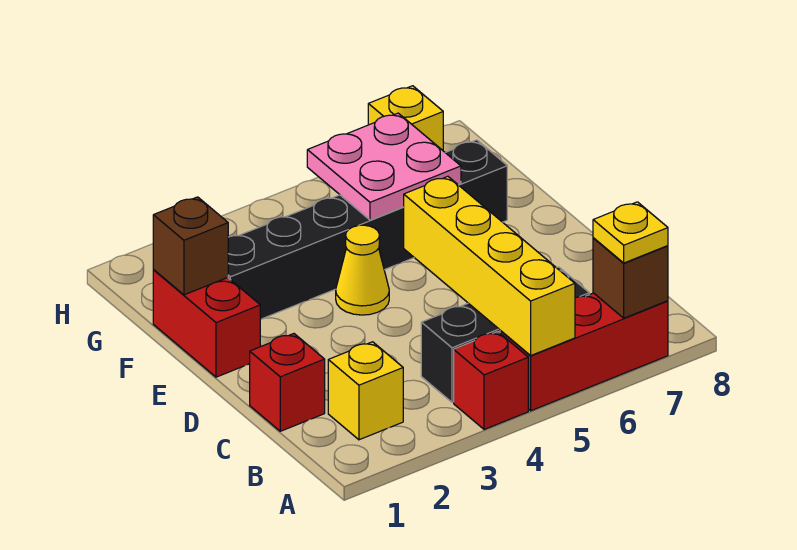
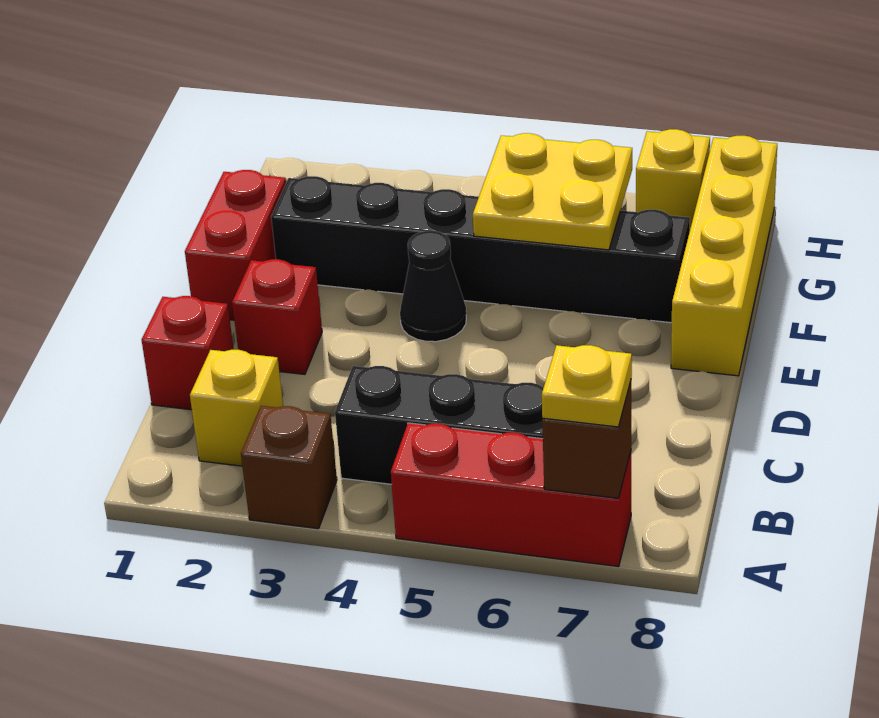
red brick A4 level 1 -> red brick D2 level 1
yellow brick A5:D5 level 2 -> yellow brick E8:H8 level 1
yellow cone E4 level 1 -> black cone E4 level 1
brown brick F1 level 2 -> brown brick A3 level 1
pink plate F5:G6 level 2 -> yellow plate F5:G6 level 2

